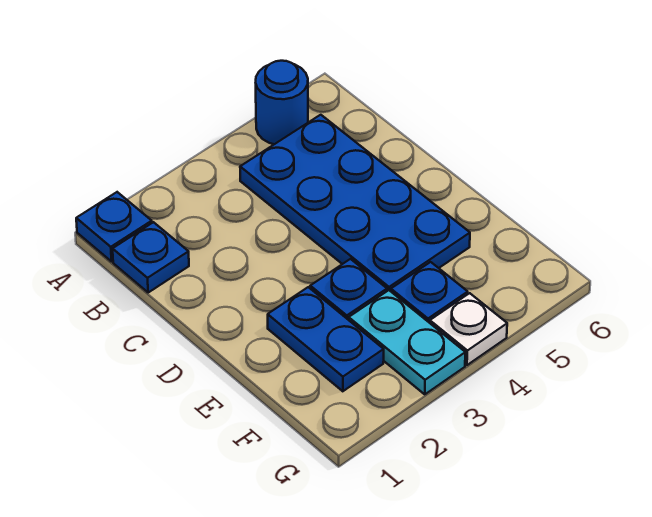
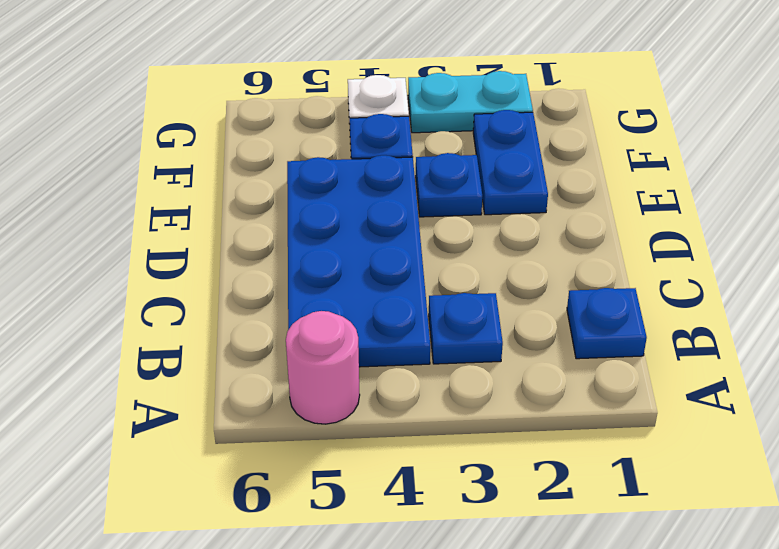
blue plate A1 level 1 -> blue plate B3 level 1
blue round brick A5 level 1 -> pink round brick A5 level 1
cyan plate F3:G3 level 1 -> cyan plate G2:G3 level 1

